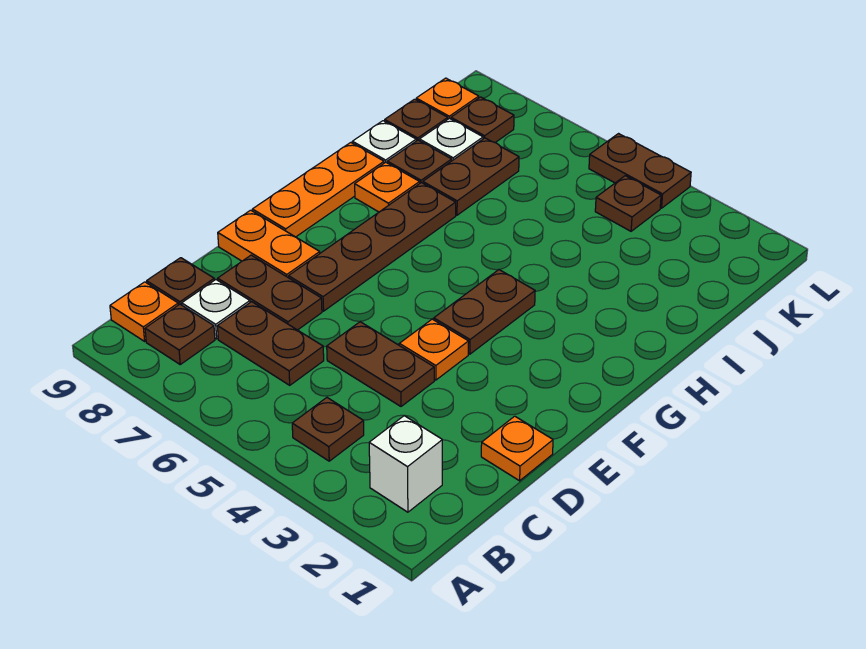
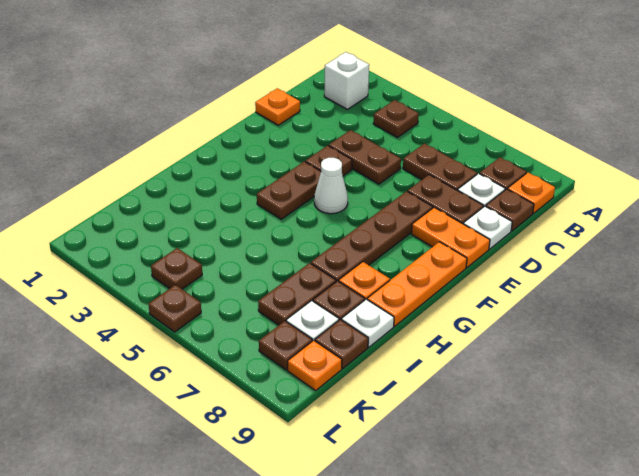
none -> white plate D9 level 1
orange plate E4 level 1 -> brown plate E4 level 1
none -> white cone F5 level 1
brown plate L4:L5 level 1 -> brown plate L5 level 1

